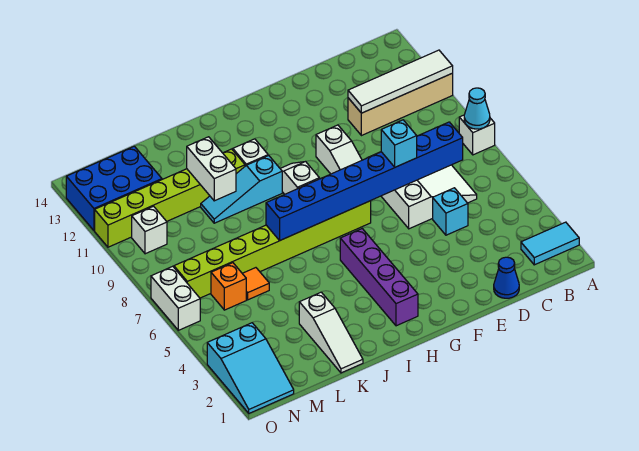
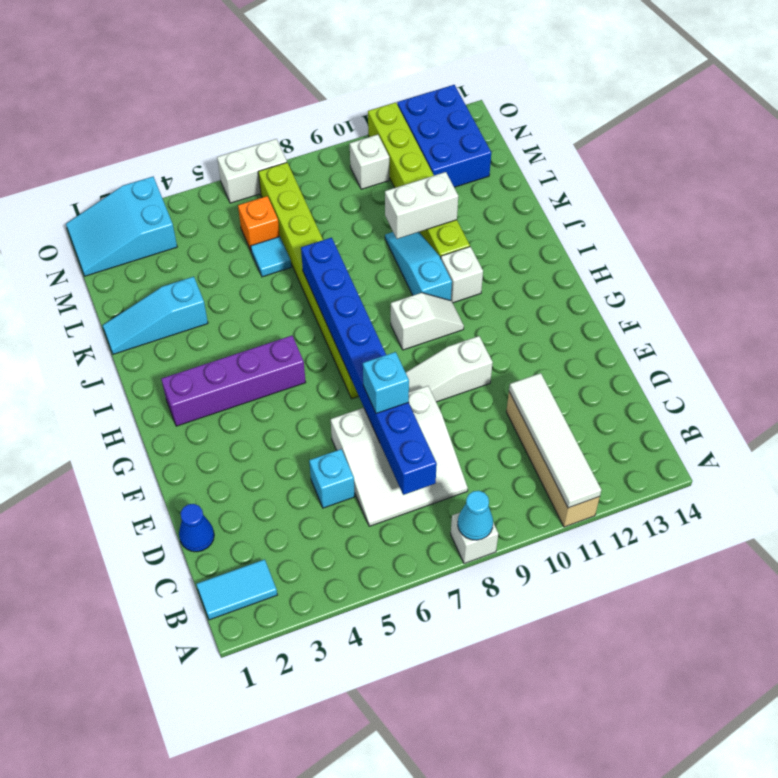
cyan tile A2:B2 level 1 -> cyan tile B1:B2 level 1
white slope K1:K3 level 1 top 3 -> cyan slope K1:K3 level 1 top 3
orange tile L6 level 1 -> cyan tile L6 level 1

